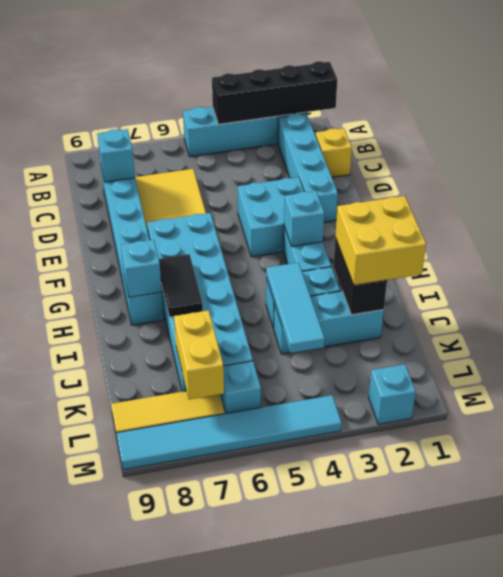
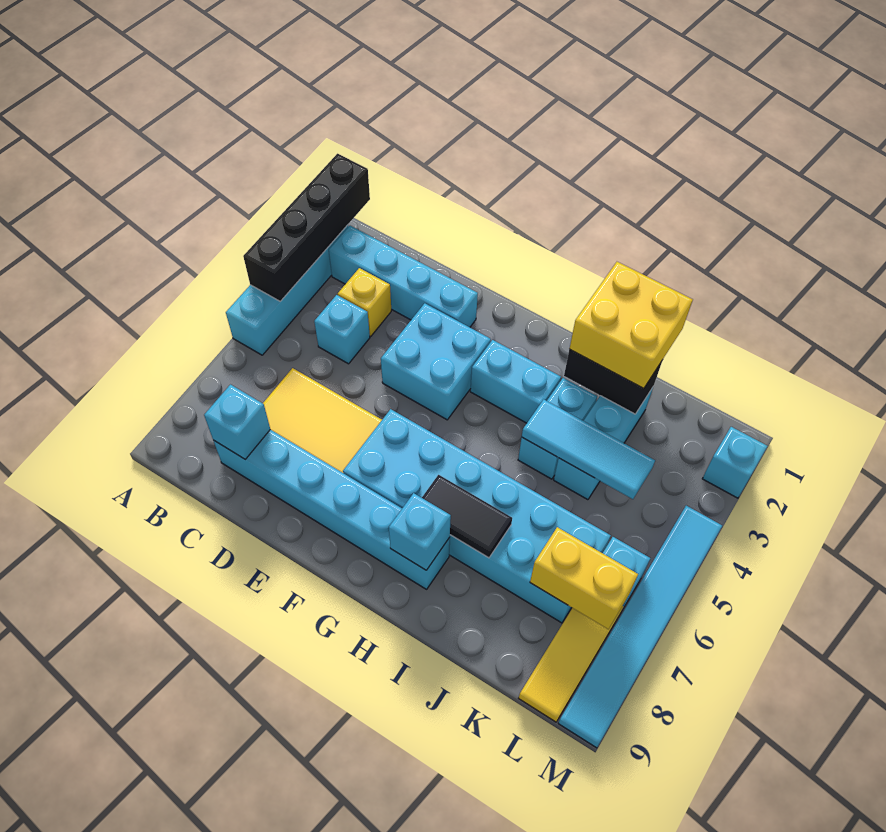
yellow brick C1 level 1 -> yellow brick C3 level 1
cyan brick G3 level 2 -> cyan brick C4 level 1

